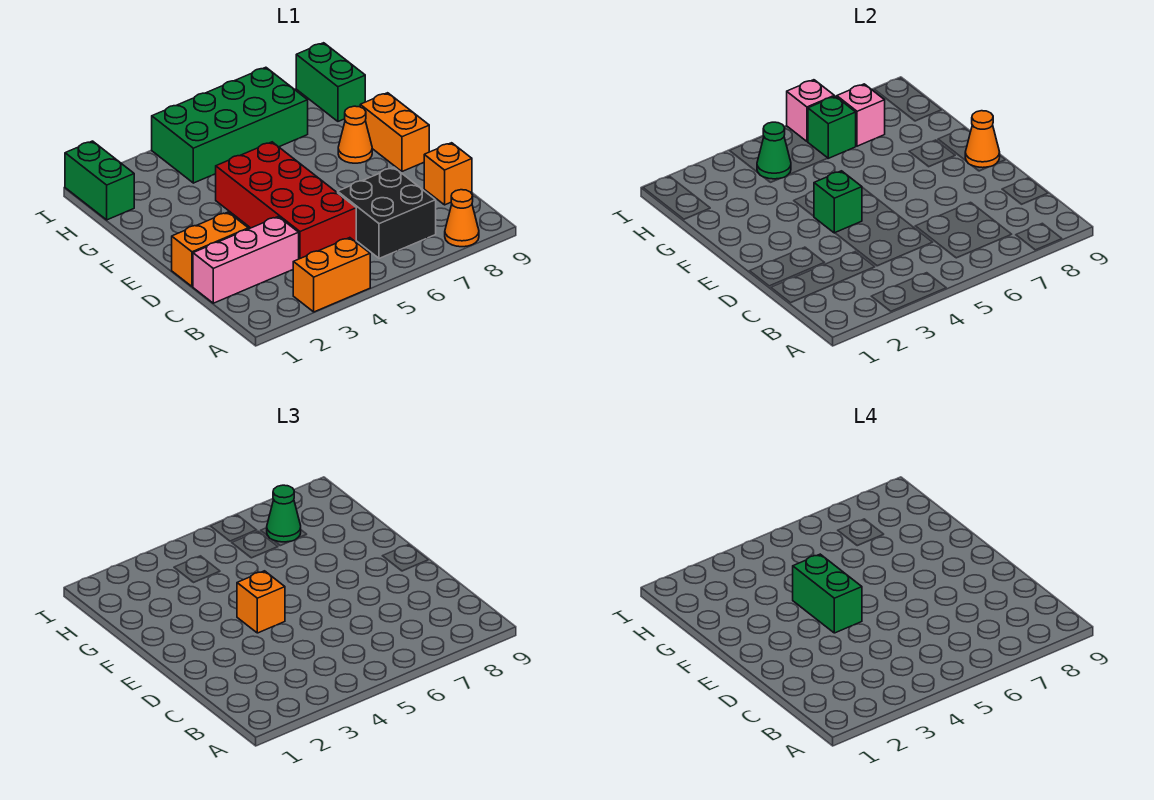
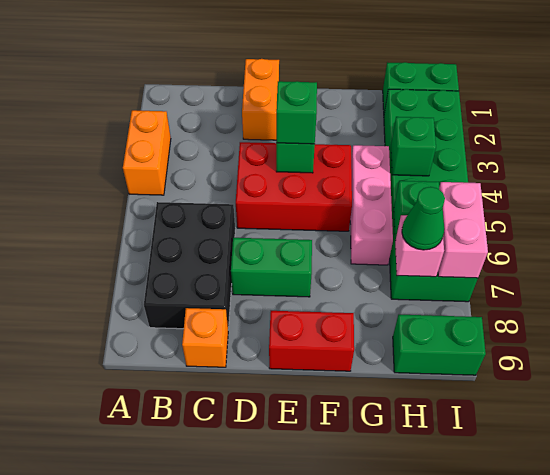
orange cone A8 level 1 -> none
black brick B6:C7 level 1 -> black brick B6:C8 level 1
pink brick C1:C3 level 1 -> pink brick G4:G6 level 1
red brick C4:F5 level 1 -> red brick D4:F5 level 1
orange brick E4 level 3 -> green brick E4 level 3
green brick E4:F4 level 4 -> green brick D7:E7 level 1
orange brick E9:F9 level 1 -> red brick E9:F9 level 1
orange cone E9 level 2 -> none
orange cone F8 level 1 -> none
green brick H4:I7 level 1 -> green brick H2:I7 level 1
green cone H4 level 2 -> green brick H4 level 2
pink brick I6 level 2 -> pink brick I6:I7 level 2

